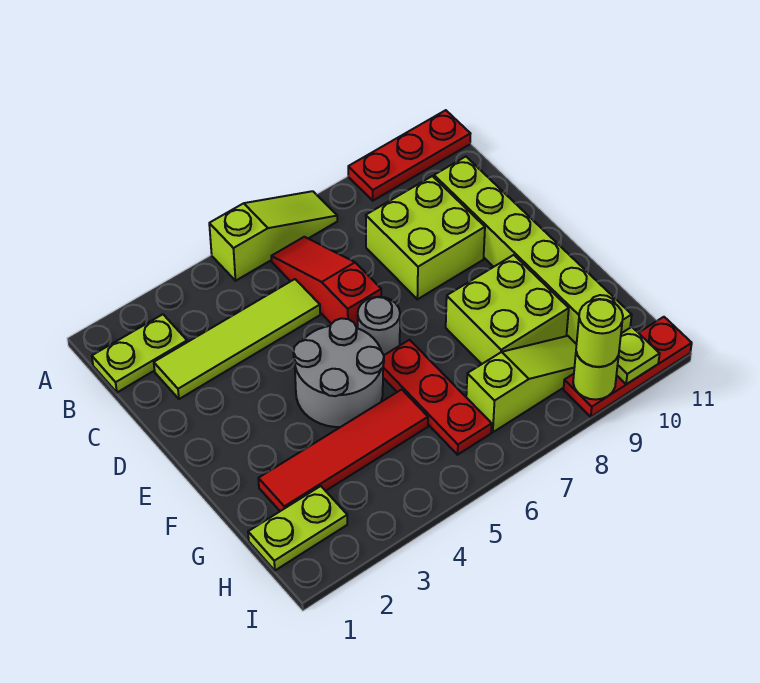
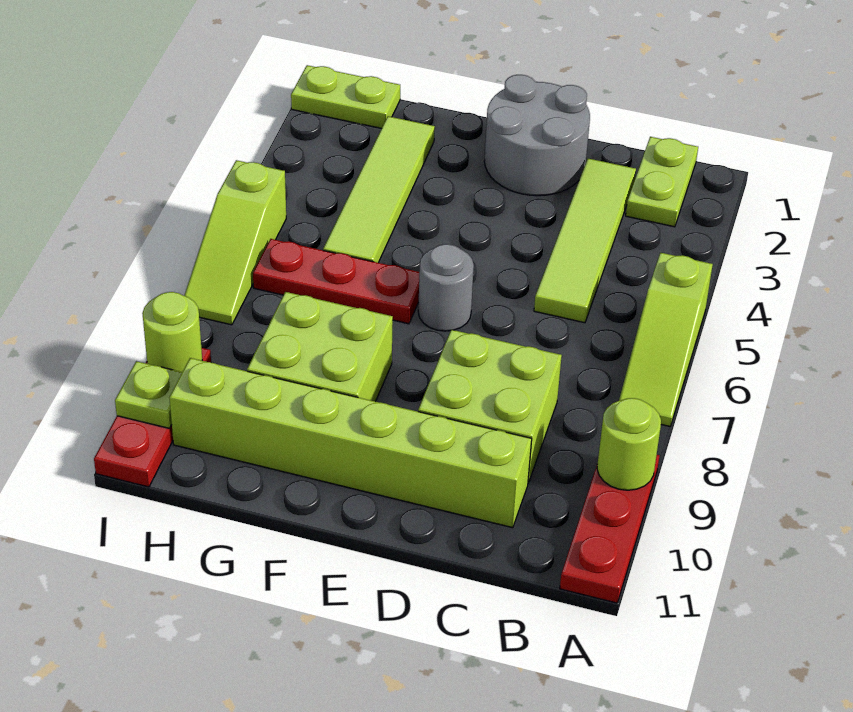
red slope B6:D6 level 1 top D -> none
grey round brick E4:F5 level 1 -> grey round brick D1:E2 level 1
red tile G2:G5 level 1 -> lime tile G2:G5 level 1
lime plate H1:H2 level 1 -> lime plate H1:I1 level 1
lime slope H7:H9 level 1 top 7 -> lime slope I5:I7 level 1 top 5
lime round brick I9 level 3 -> lime round brick A9 level 2

